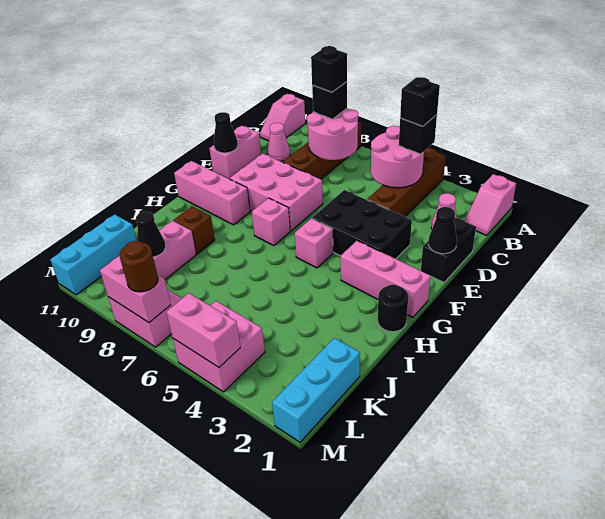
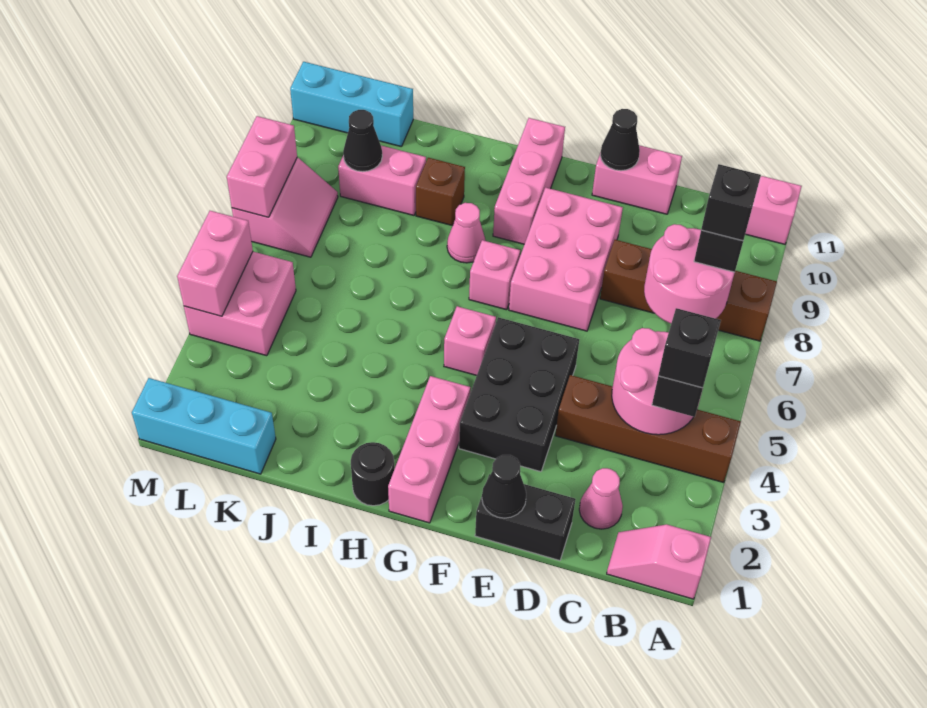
pink cone C10 level 1 -> pink cone H8 level 1
brown round brick M7 level 3 -> none

